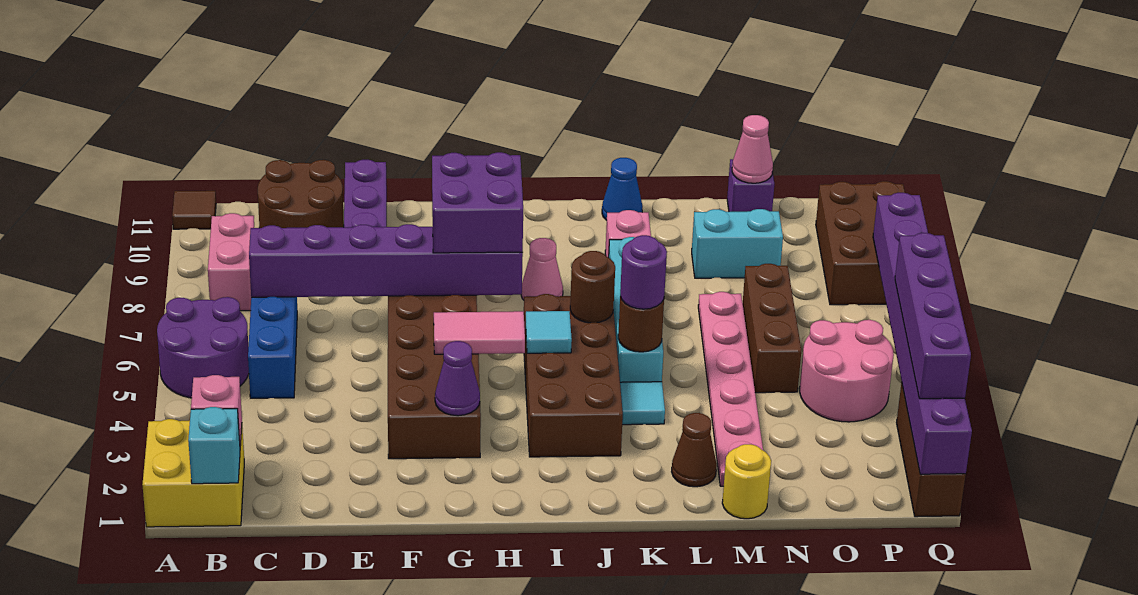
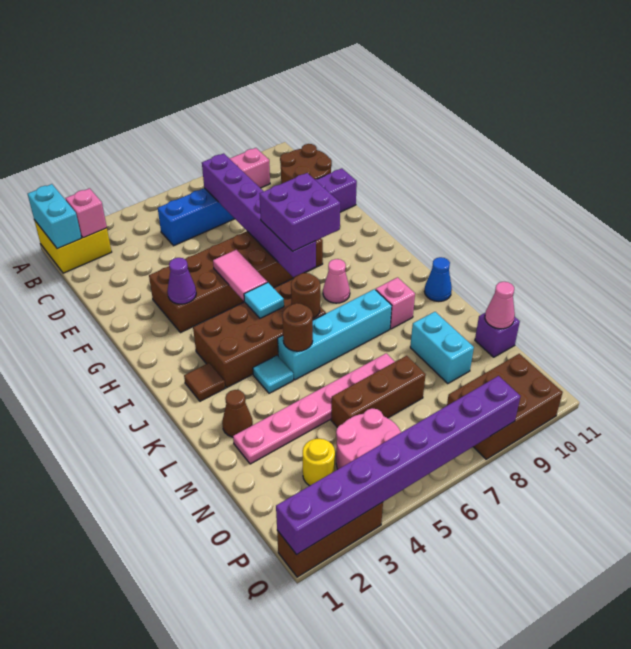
purple round brick A5:B6 level 1 -> none
brown tile A11 level 1 -> brown tile J2 level 1
cyan brick B1 level 2 -> cyan brick A1:B1 level 2
purple round brick K5 level 3 -> none
yellow round brick M1 level 1 -> yellow round brick O3 level 1
purple brick Q2:Q5 level 3 -> none

